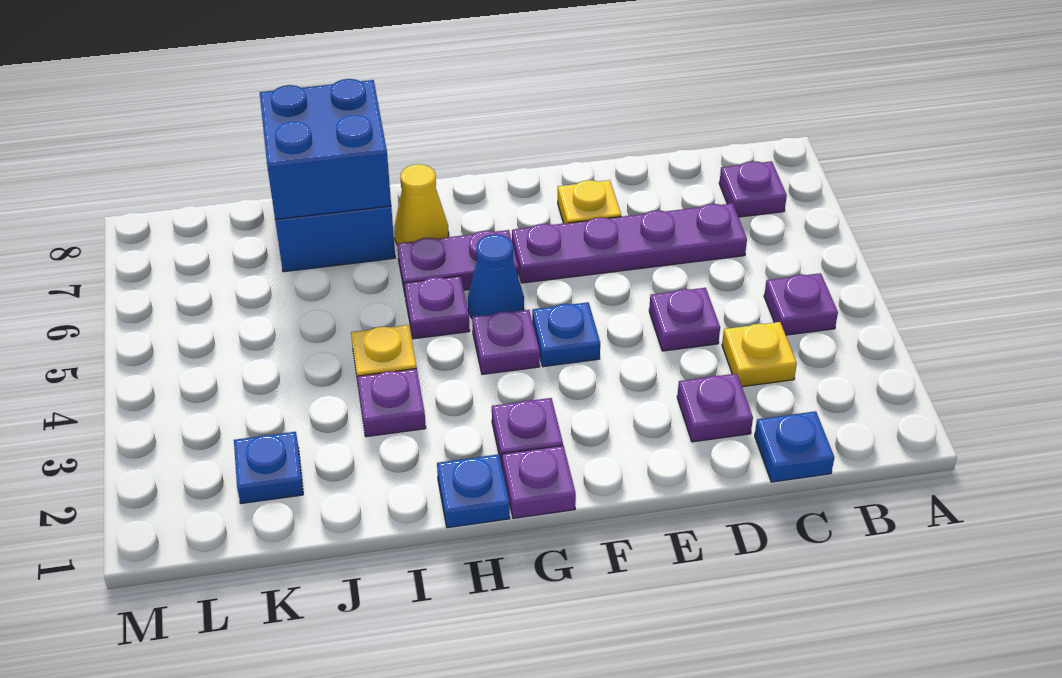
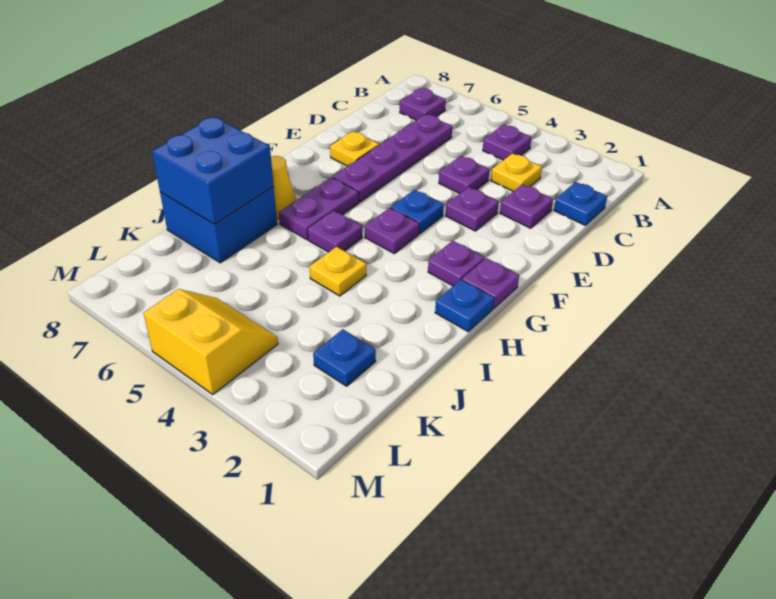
blue cone G5 level 1 -> none
purple plate I3 level 1 -> purple plate E3 level 1
none -> yellow slope L4:M5 level 1 top M

